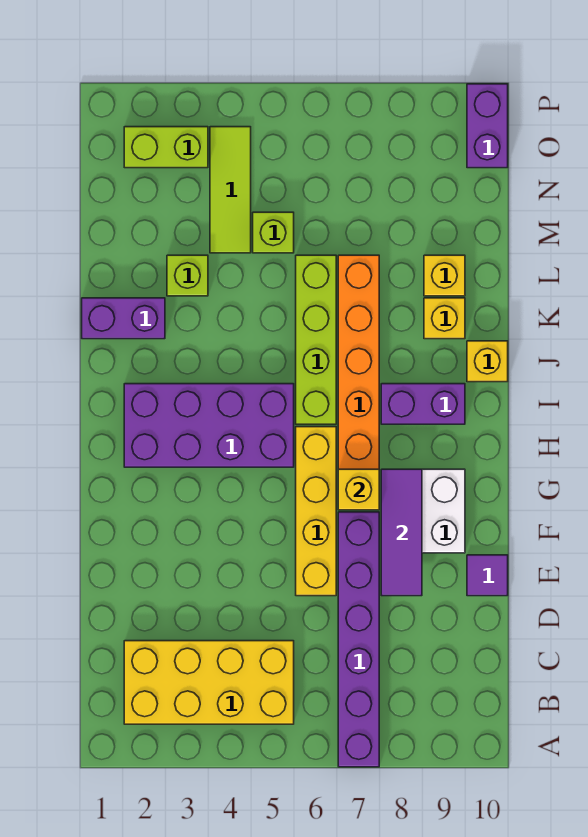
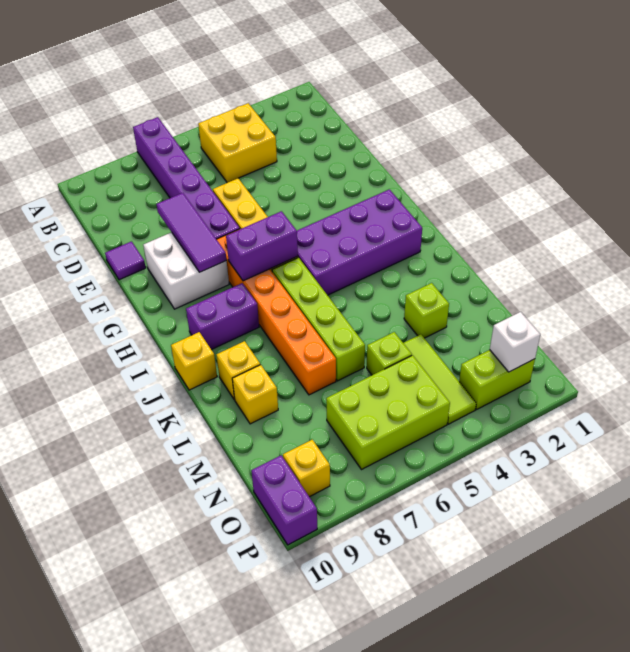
yellow brick B2:C5 level 1 -> yellow brick B4:C5 level 1
yellow brick G7 level 2 -> yellow brick O9 level 1
purple brick K1:K2 level 1 -> purple brick H6:H7 level 2
none -> lime brick N5:O7 level 1
none -> white brick O2 level 2

